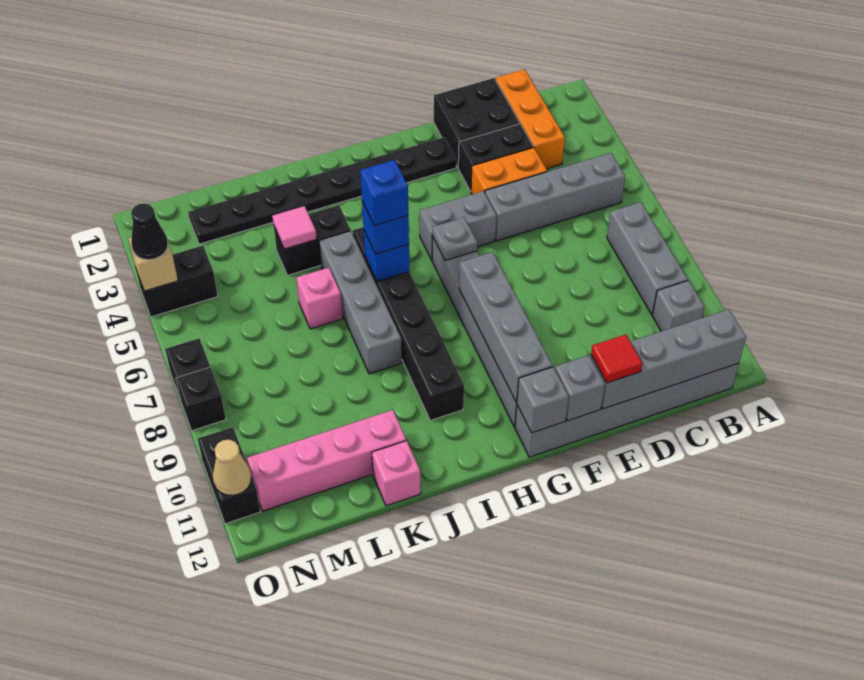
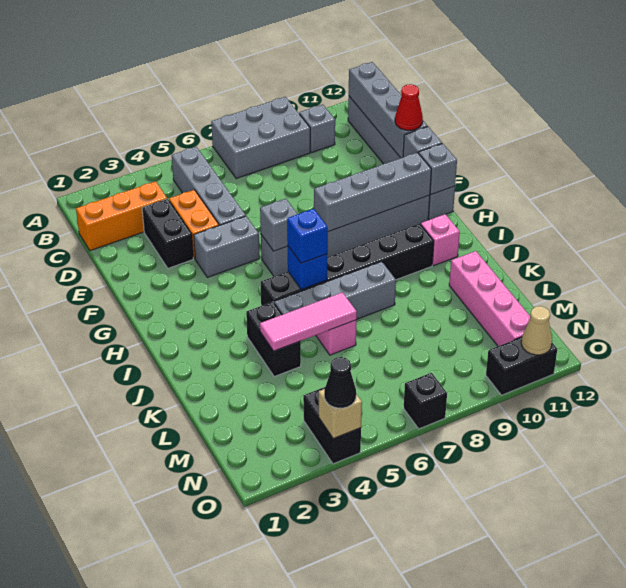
grey brick B7:B9 level 1 -> grey brick A7:B9 level 1
black brick D1:E2 level 1 -> none
red tile E12 level 3 -> red cone E12 level 3
black plate F2:M2 level 1 -> none
grey brick F5:G5 level 1 -> grey brick F4:F5 level 1
grey plate G6 level 2 -> grey brick G6 level 2
blue brick I6 level 4 -> none
pink tile K4 level 2 -> pink tile K4:K6 level 2
pink brick K12 level 1 -> pink brick I11 level 1
black brick O8 level 1 -> none

